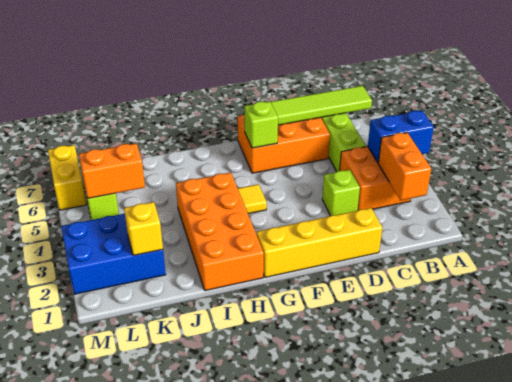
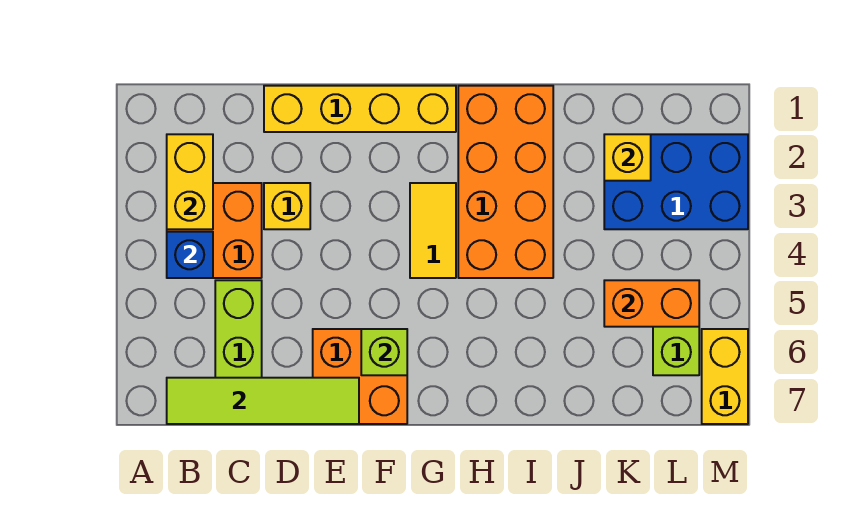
blue brick A4:B4 level 2 -> blue brick B4 level 2
orange brick B2:B3 level 2 -> yellow brick B2:B3 level 2
lime brick D3 level 1 -> yellow brick D3 level 1
orange brick D6:F7 level 1 -> orange brick E6:F7 level 1
yellow tile G4 level 1 -> yellow tile G3:G4 level 1

